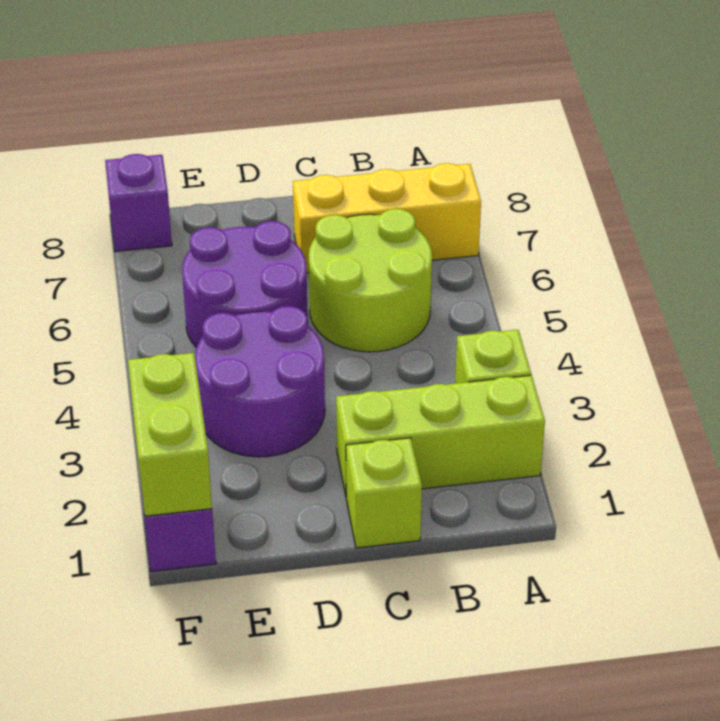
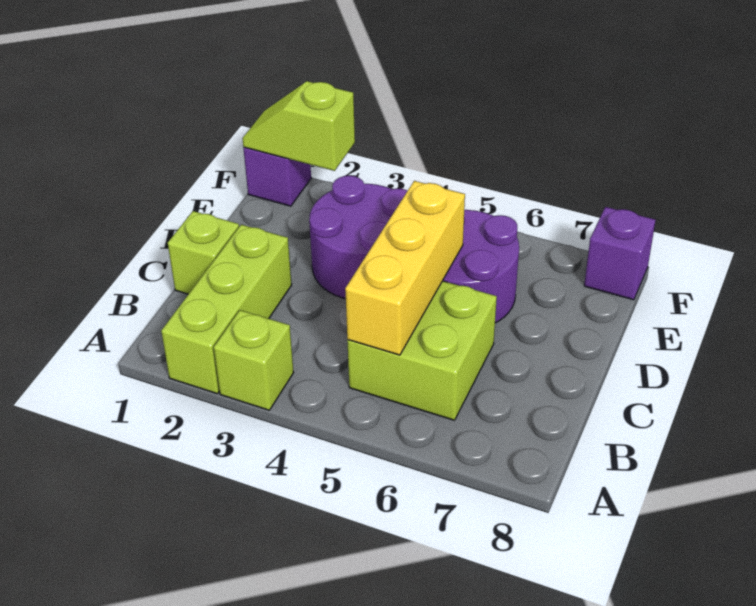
yellow brick A7:C7 level 1 -> yellow brick B5:D5 level 2
lime round brick B5:C6 level 1 -> lime brick B5:C6 level 1
lime brick F1:F2 level 2 -> lime slope F1:F2 level 2 top 2

